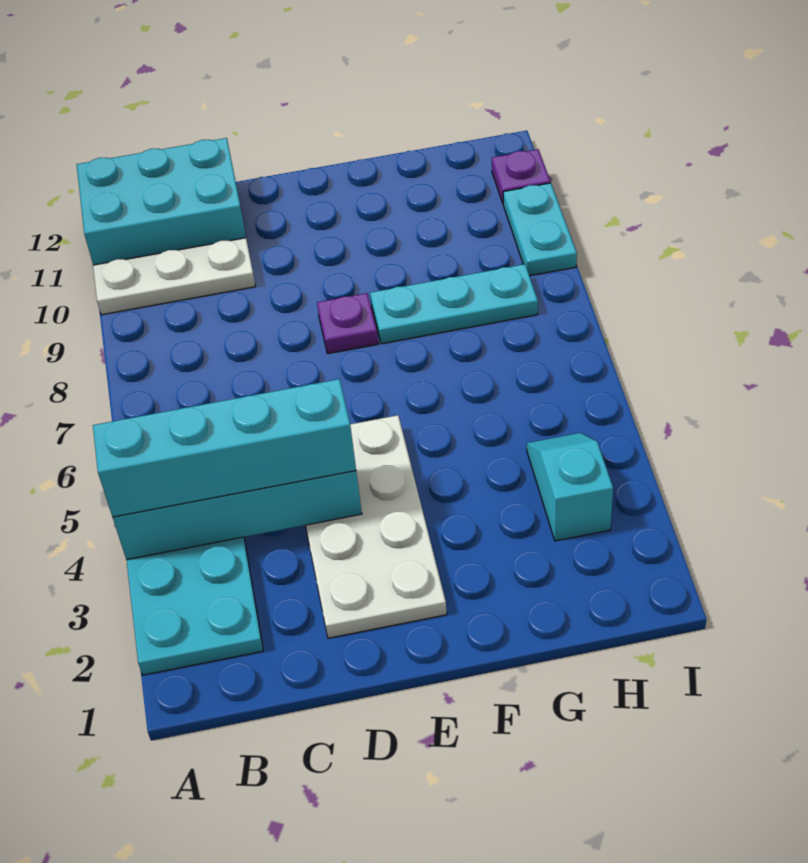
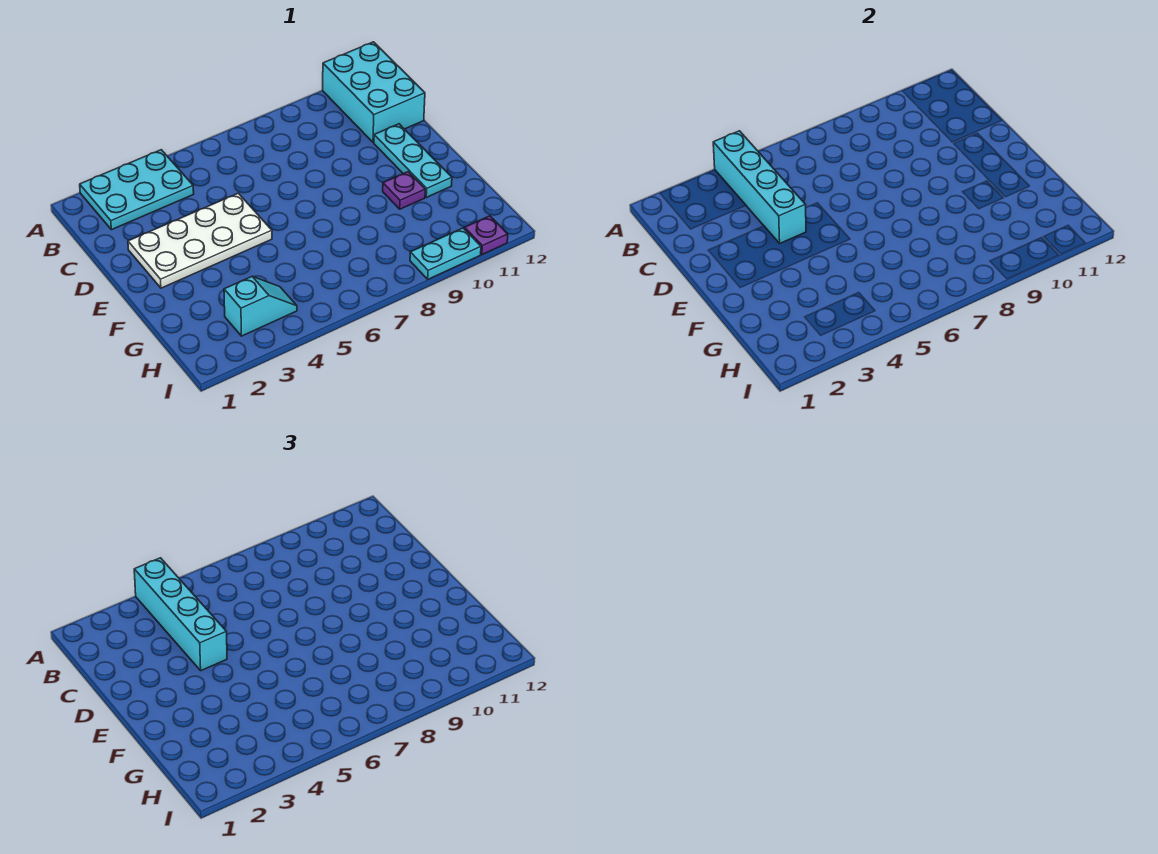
white plate A10:C10 level 1 -> none
purple plate E8 level 1 -> purple plate F10 level 1
cyan plate F8:H8 level 1 -> cyan plate D11:F11 level 1

